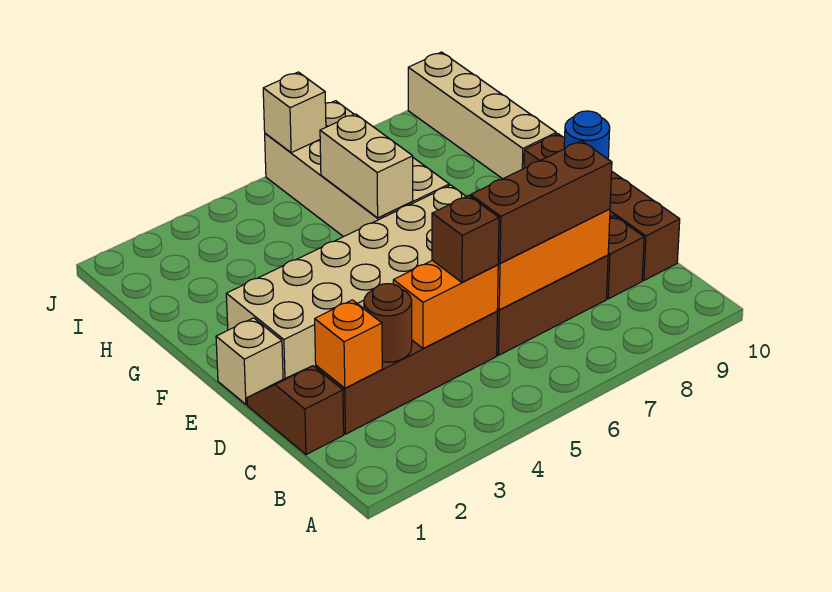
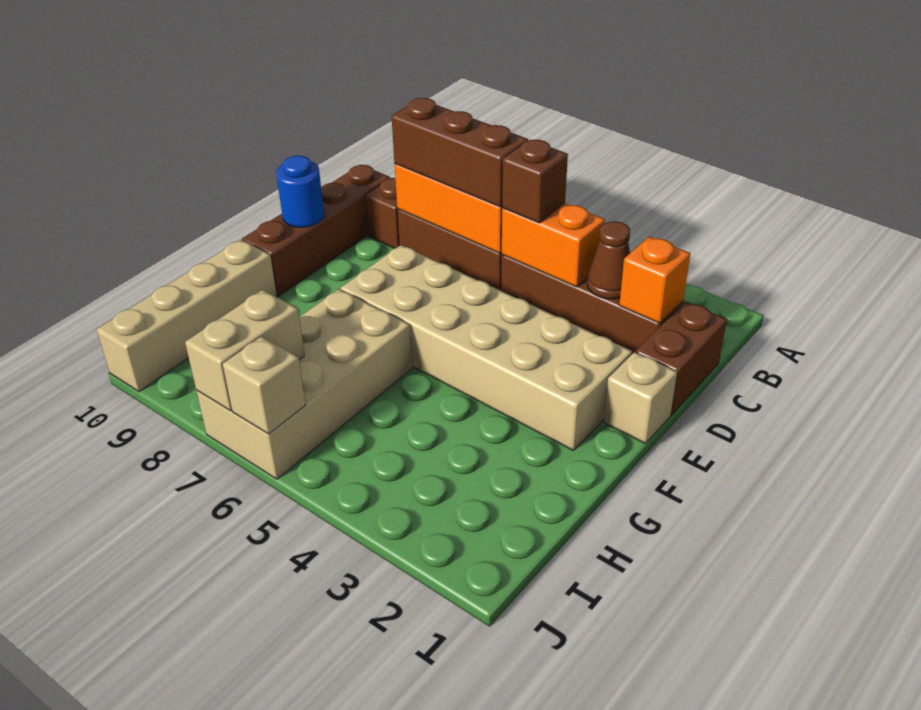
brown slope C1:D1 level 1 top C -> brown brick C1:D1 level 1
brown round brick C3 level 2 -> brown cone C3 level 2
tan brick G6:H6 level 2 -> tan brick I7:J7 level 2

